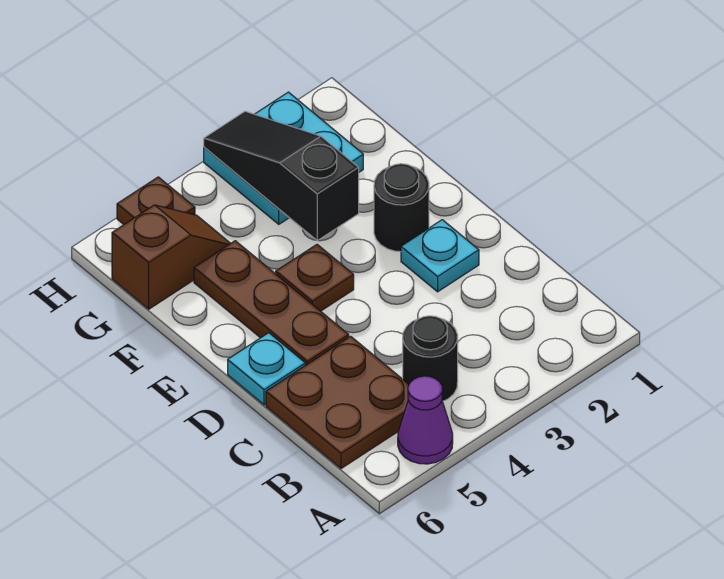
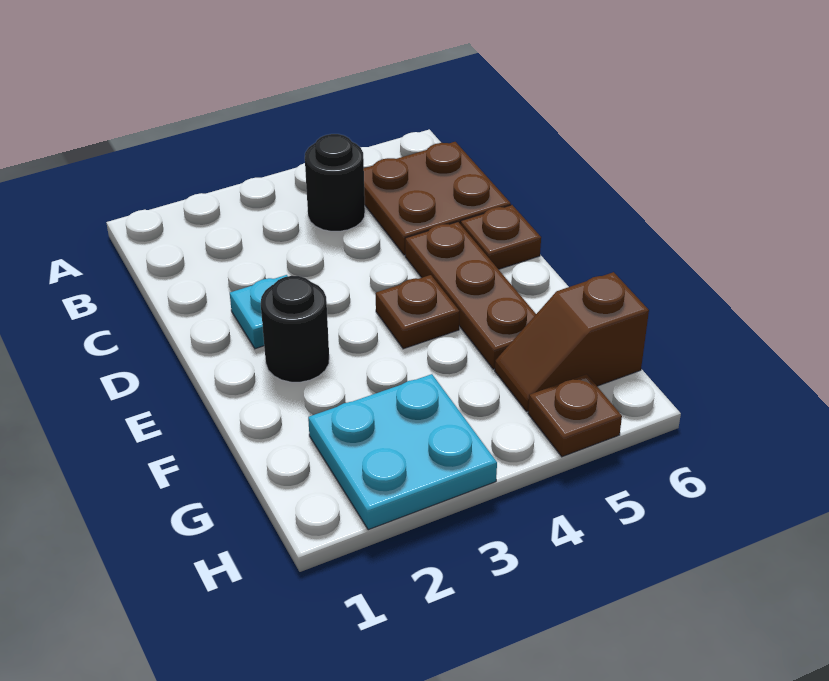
purple cone A5 level 1 -> none
cyan plate D6 level 1 -> brown plate D6 level 1
black slope F3:H3 level 2 top F -> none

